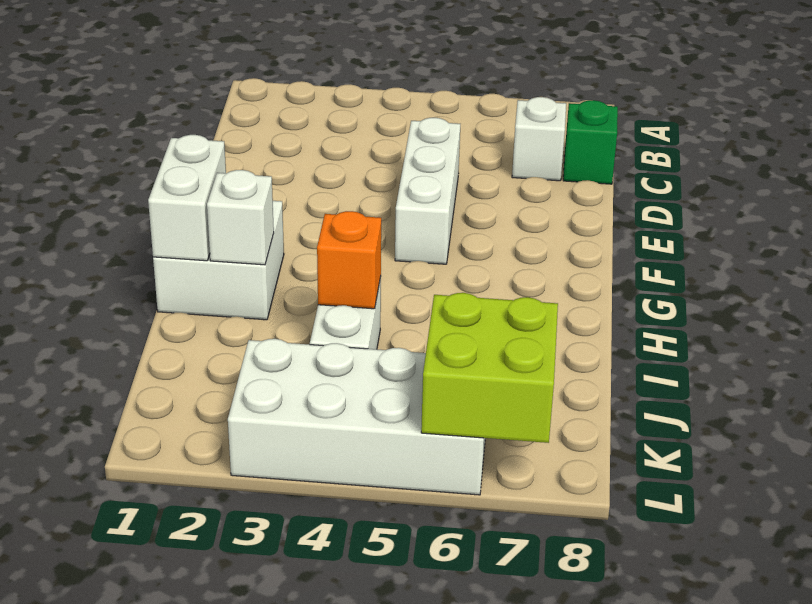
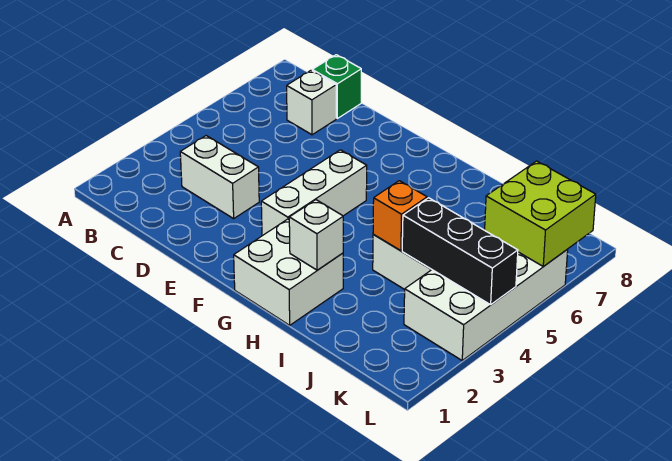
white brick D5:F5 level 1 -> white brick F3:F5 level 1
white brick G1:H1 level 2 -> white brick C3:D3 level 1
none -> black brick J4:L4 level 2

